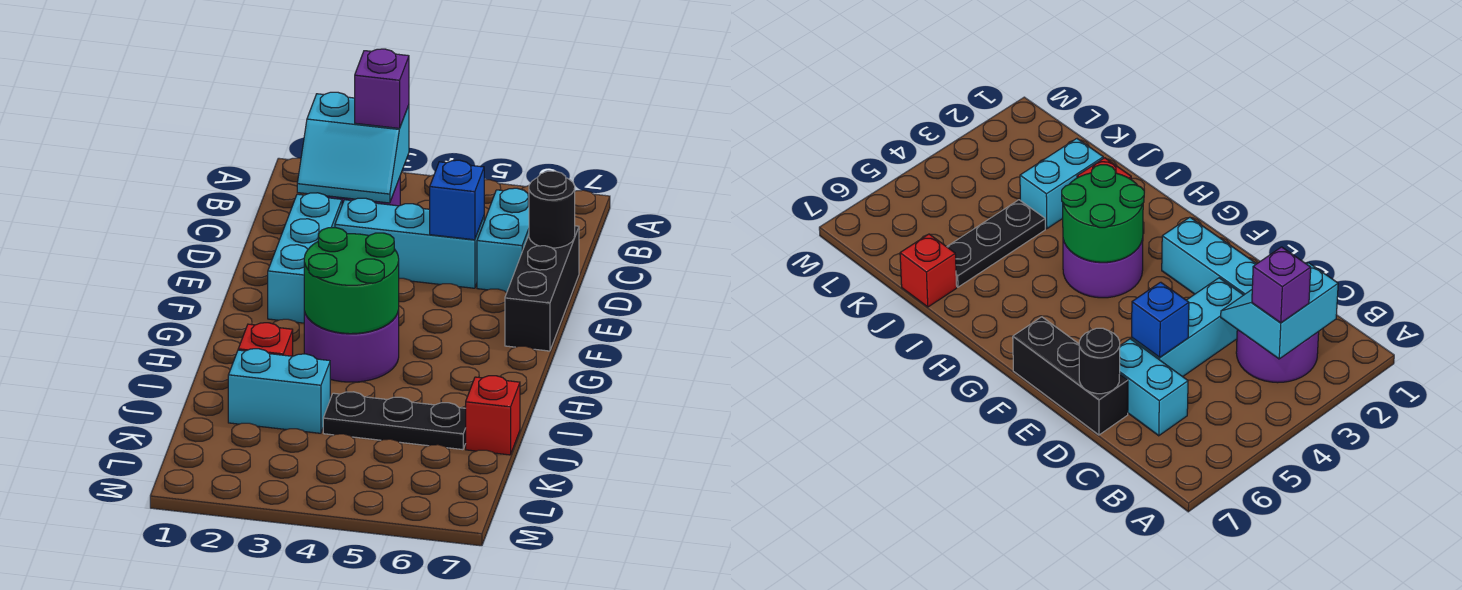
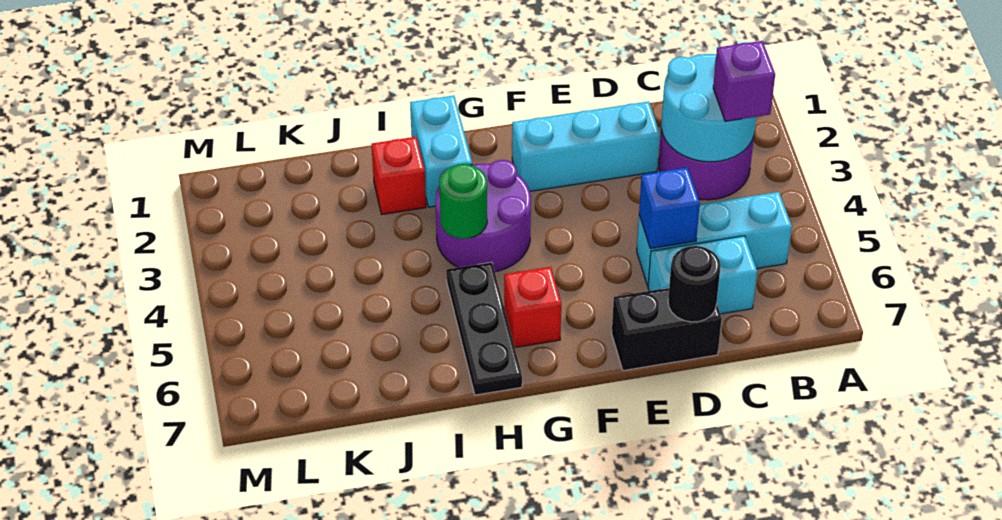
cyan slope B2:C3 level 2 top B -> cyan round brick B2:C3 level 2
cyan brick D3:D5 level 1 -> cyan brick B5:D5 level 1
black brick D7:F7 level 1 -> black brick D7:E7 level 1
green round brick G3:H4 level 2 -> green round brick H4 level 2
cyan brick J2:J3 level 1 -> cyan brick H1:H2 level 1
black plate J4:J6 level 1 -> black plate H5:H7 level 1
red brick J7 level 1 -> red brick G6 level 1

